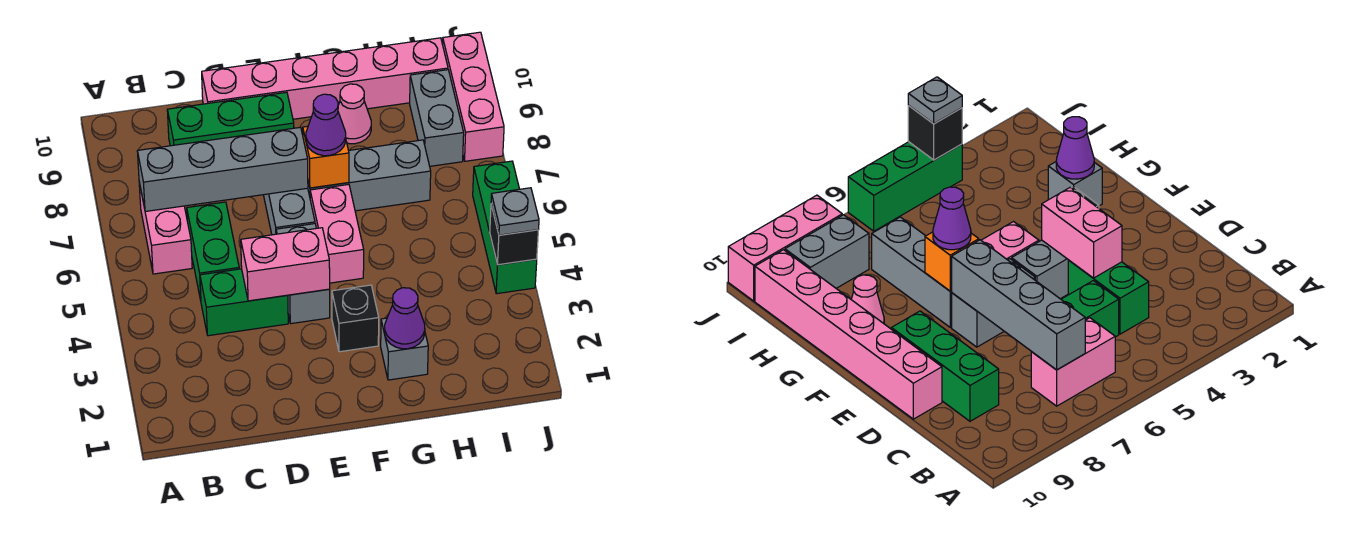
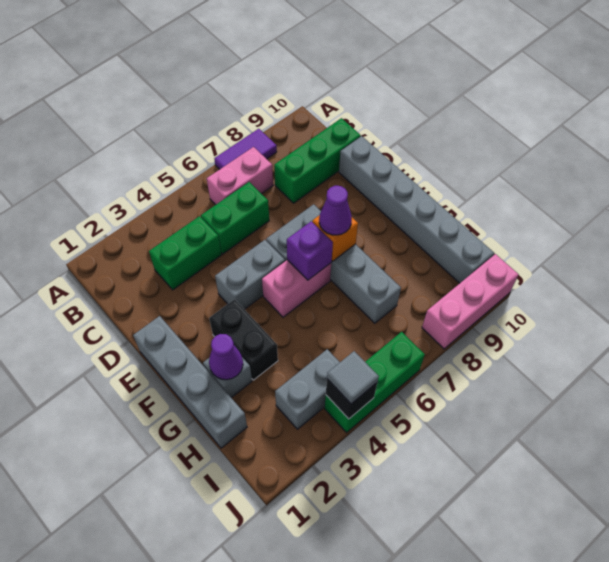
none -> purple tile A7:A8 level 1
grey brick B7:E7 level 2 -> grey brick E1:H1 level 1
green brick C4:D4 level 1 -> green brick C3:C4 level 1
green brick C9:E9 level 1 -> green brick C8:C10 level 1
pink brick D4:E4 level 2 -> none
pink brick D10:I10 level 1 -> grey brick D10:I10 level 1
black brick F3 level 1 -> black brick F3:G3 level 1
none -> purple brick F6 level 2
pink cone G9 level 1 -> none
grey brick I8:I9 level 1 -> grey brick I3:I4 level 1
grey plate J4 level 3 -> grey tile J4 level 3

